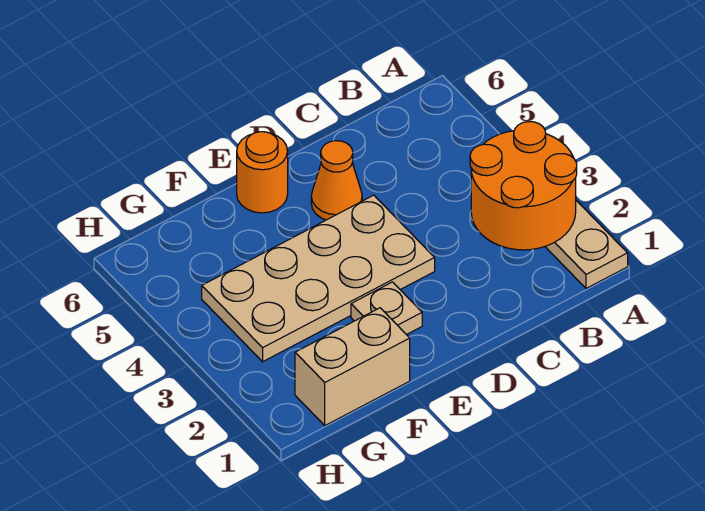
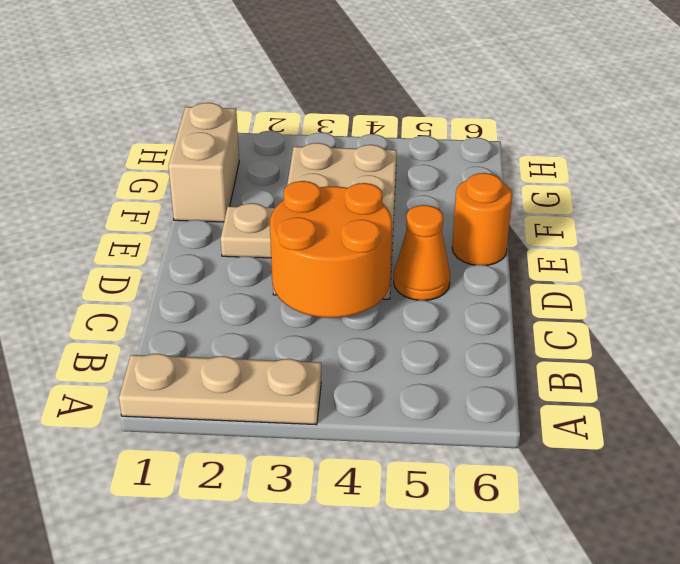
orange round brick A2:B3 level 2 -> orange round brick C3:D4 level 2

